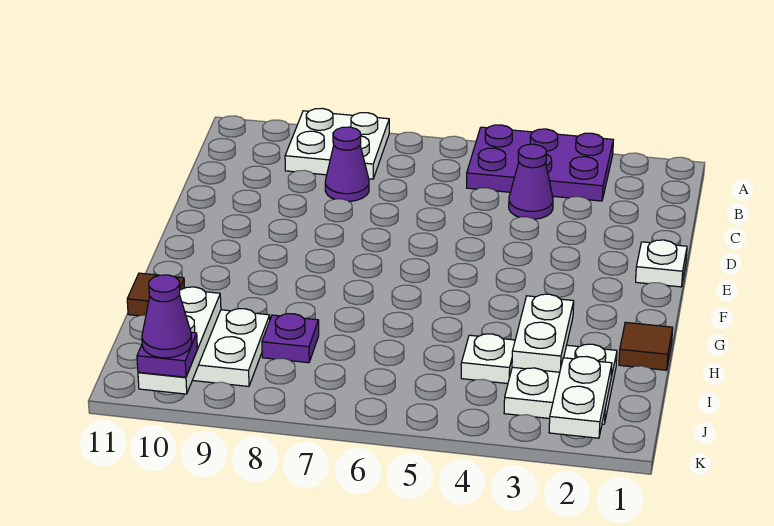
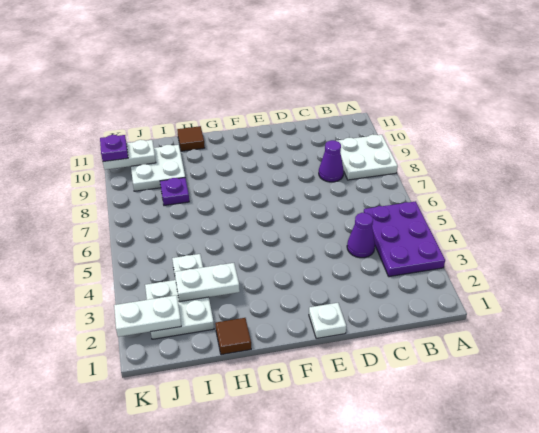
white plate I10:K10 level 2 -> white plate J10:K10 level 2
purple cone K10 level 4 -> none

